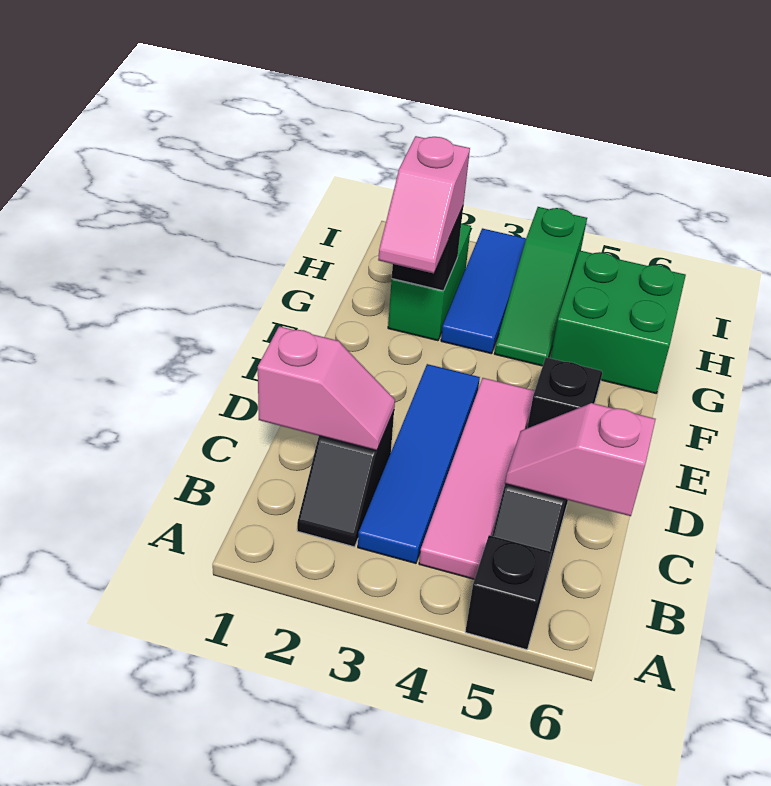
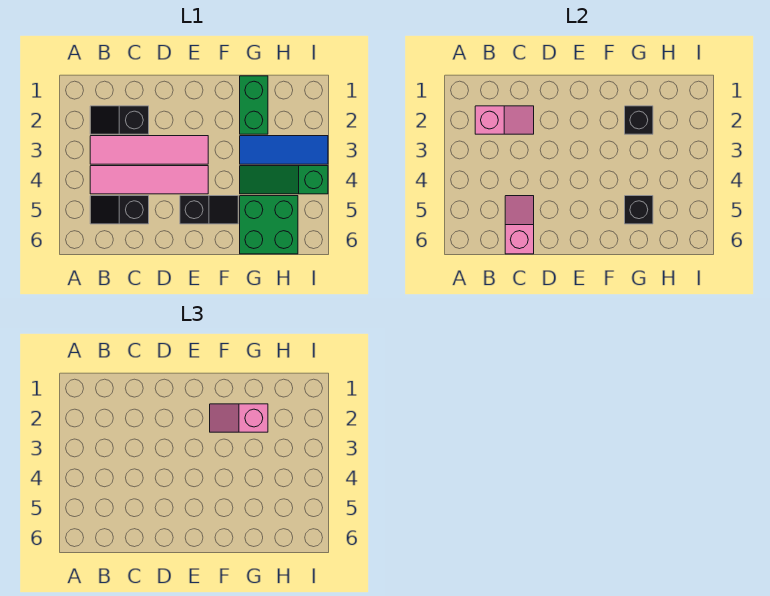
black brick A5 level 1 -> black brick G5 level 2
blue tile B3:E3 level 1 -> pink tile B3:E3 level 1
pink slope C1:C2 level 2 top 1 -> pink slope B2:C2 level 2 top B
green brick G2:H2 level 1 -> green brick G1:G2 level 1

